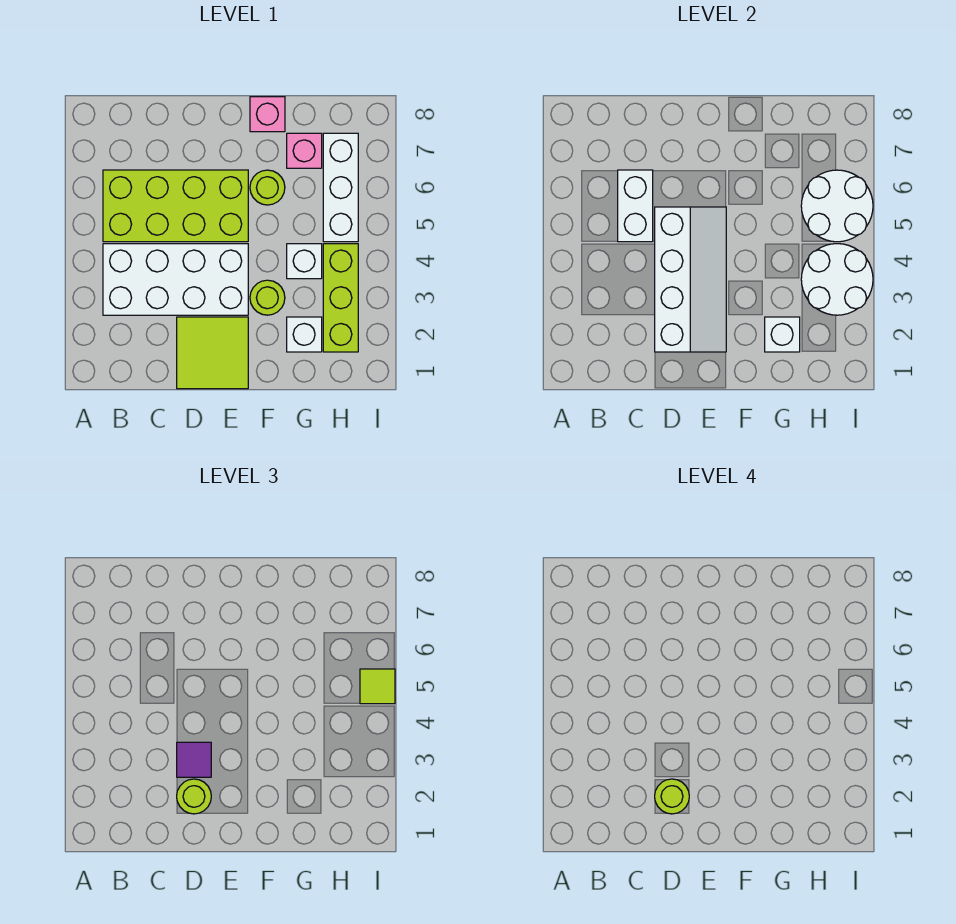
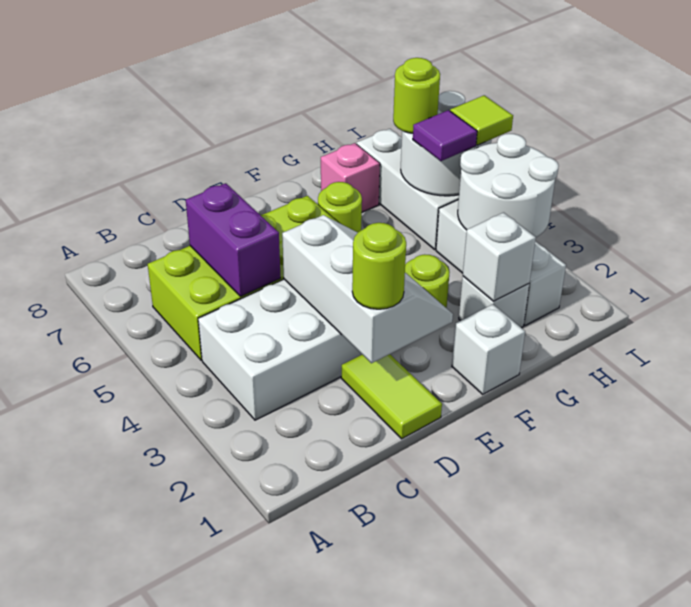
white brick C5:C6 level 2 -> purple brick C5:C6 level 2
lime tile D1:E2 level 1 -> lime tile D1:D2 level 1
white slope D2:E5 level 2 top D -> white slope D2:E4 level 2 top D
lime round brick D2 level 4 -> lime round brick H6 level 3
purple tile D3 level 3 -> purple tile H5 level 3
pink brick F8 level 1 -> none
white brick G4 level 1 -> white brick F1 level 1
lime brick H2:H4 level 1 -> white brick H2:H4 level 1

